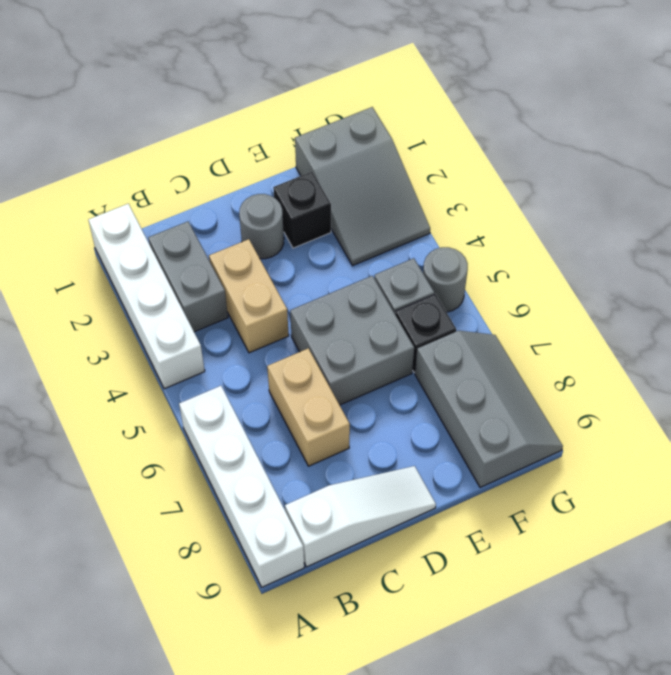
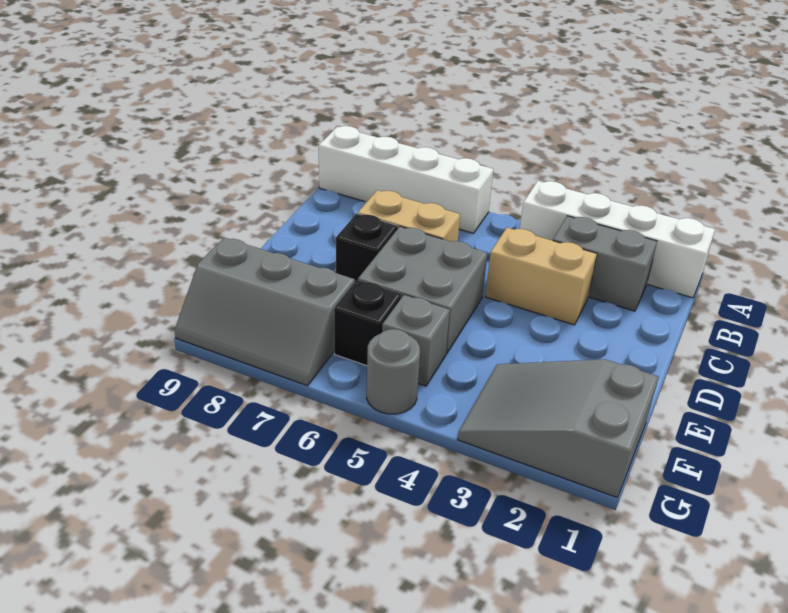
white slope B9:D9 level 1 top B -> none
grey round brick D2 level 1 -> none
black brick E2 level 1 -> black brick D7 level 1

